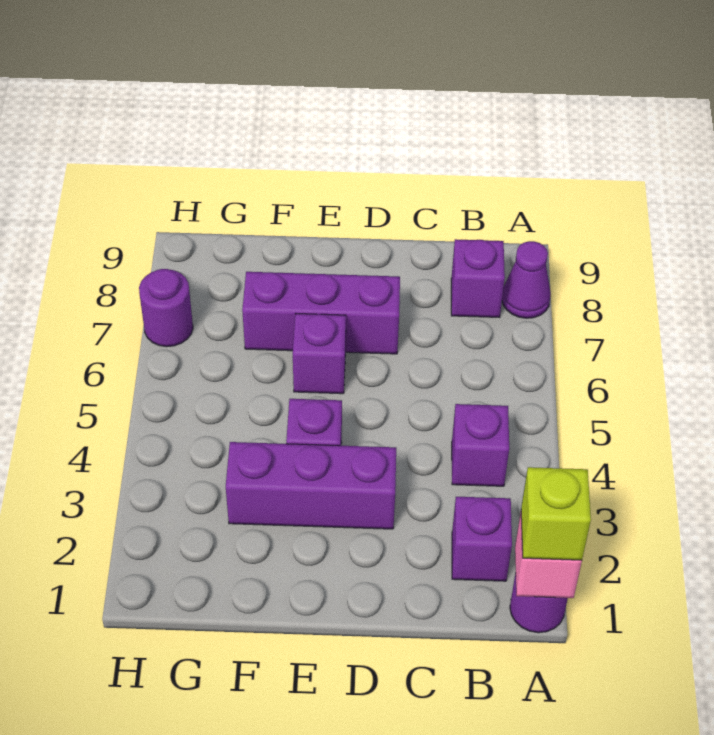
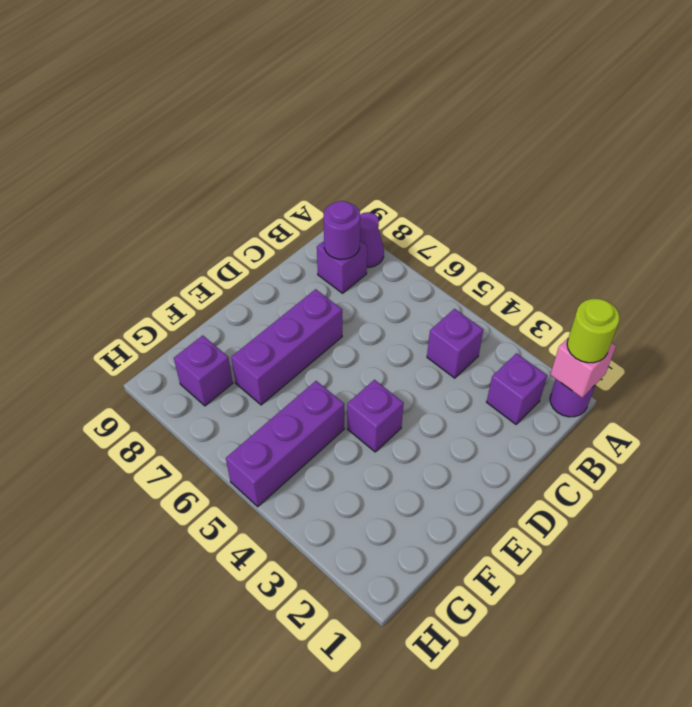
lime brick A1 level 3 -> lime round brick A1 level 3
purple brick D3:F3 level 1 -> purple brick F5:H5 level 1
purple brick E6 level 1 -> purple brick G8 level 1
purple round brick H7 level 1 -> purple round brick B8 level 2

